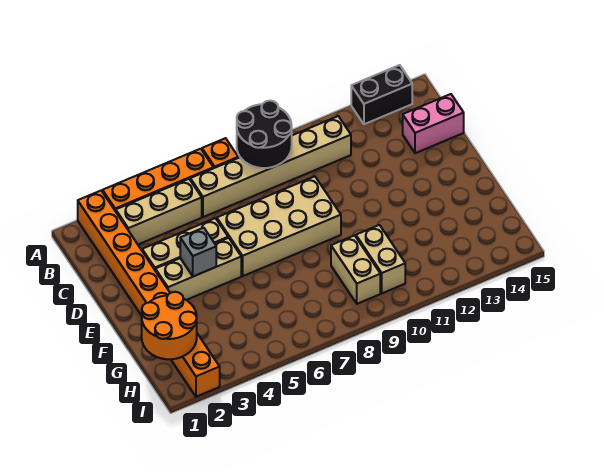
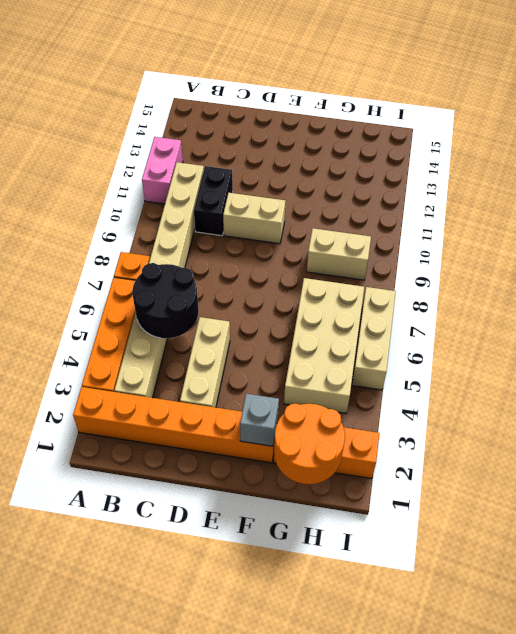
black round brick A8:B9 level 2 -> black round brick B5:C6 level 2
black brick A13:A14 level 1 -> black brick C10:C11 level 1
pink brick C14:C15 level 1 -> pink brick A11:A12 level 1
tan brick D6:E9 level 1 -> tan brick G4:H7 level 1
tan brick E3:E5 level 1 -> tan brick I5:I7 level 1
grey brick E4 level 2 -> grey brick F2 level 2
tan brick G10:H10 level 1 -> tan brick D10:E10 level 1

